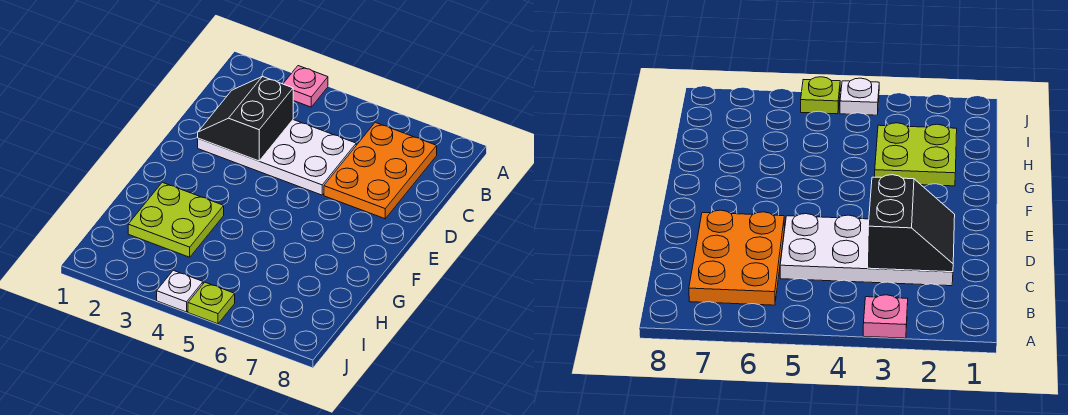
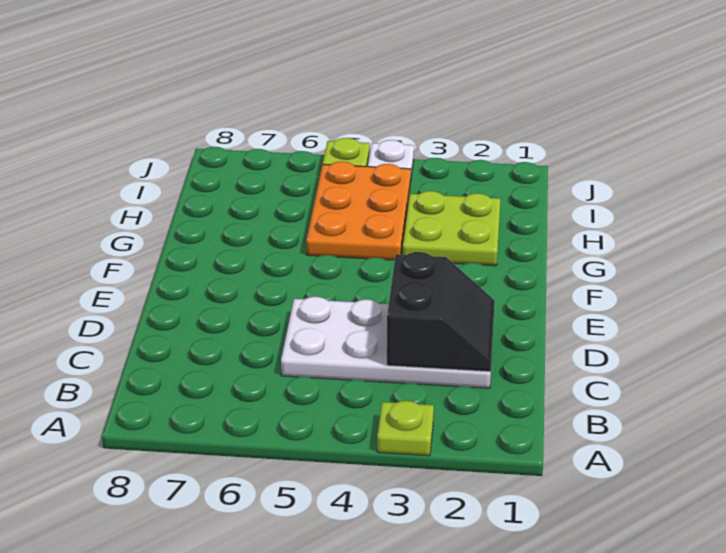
pink plate A3 level 1 -> lime plate A3 level 1
orange plate B6:D7 level 1 -> orange plate G4:I5 level 1

